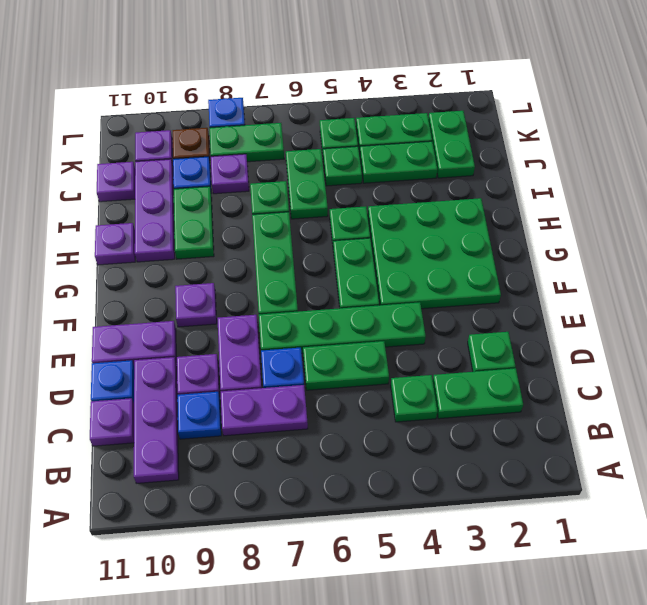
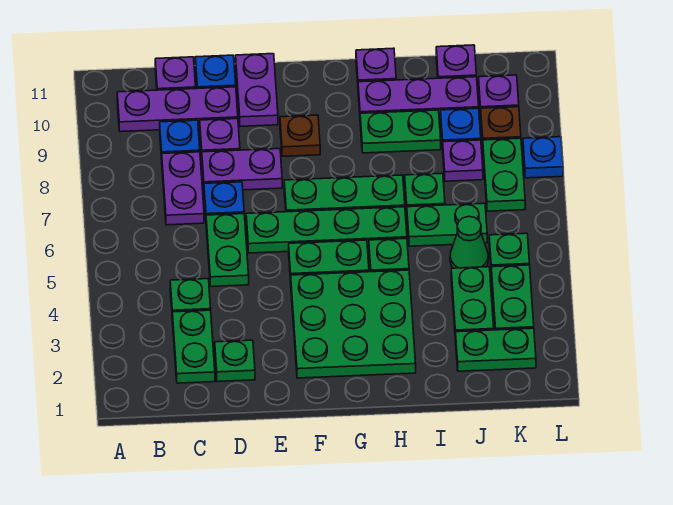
green plate E4:E7 level 1 -> green plate E6:H6 level 1
purple plate F9 level 1 -> brown plate F9 level 1
green plate J5 level 1 -> green cone J5 level 1

